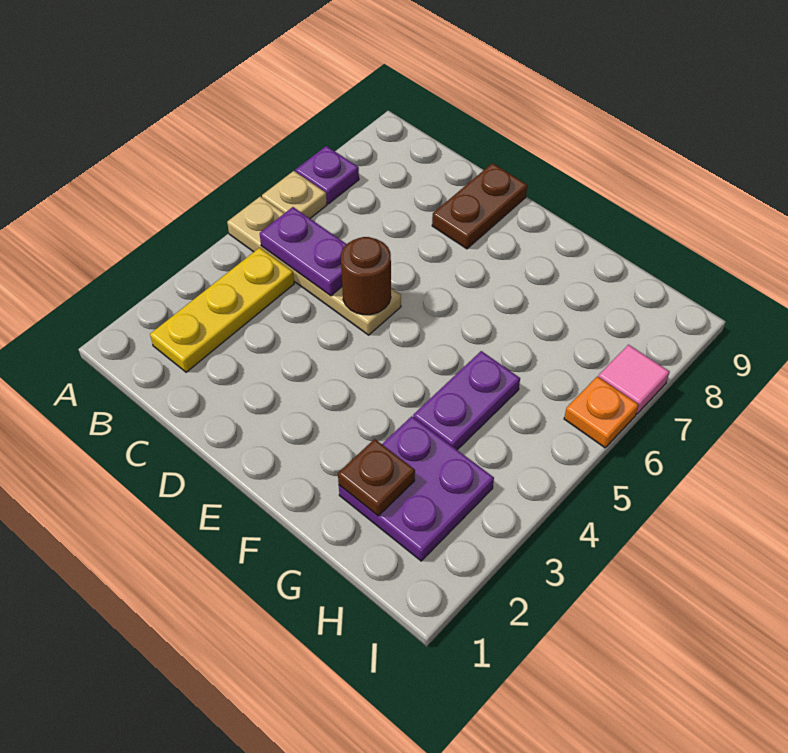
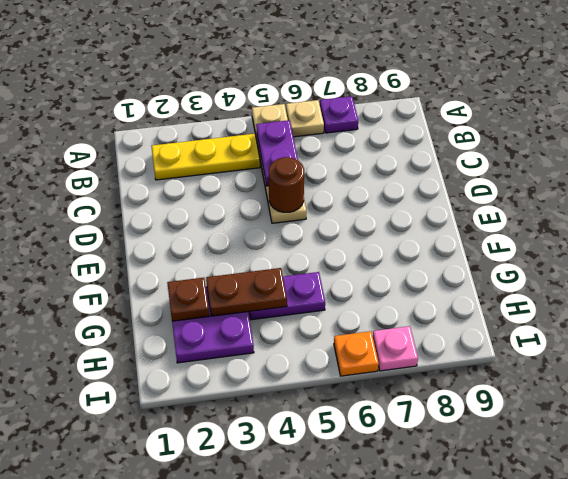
brown plate D8:D9 level 1 -> brown plate G3:G4 level 2
pink tile I7 level 1 -> pink plate I7 level 1

